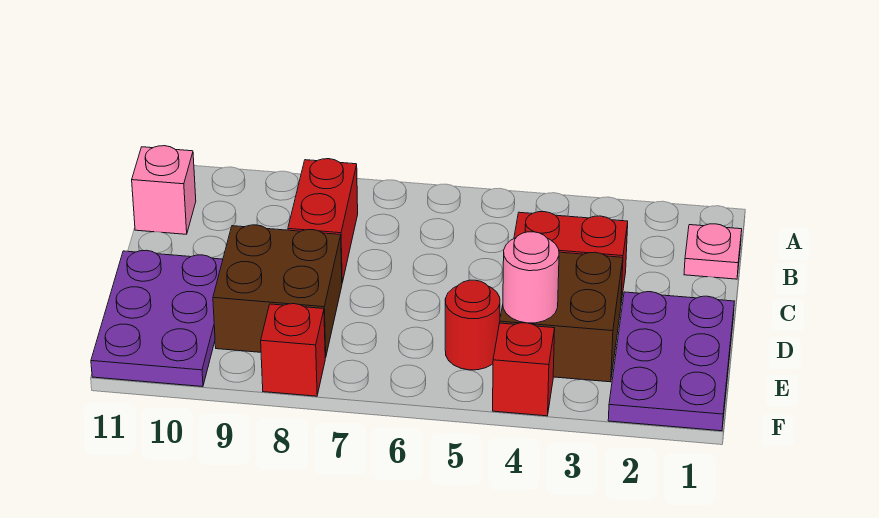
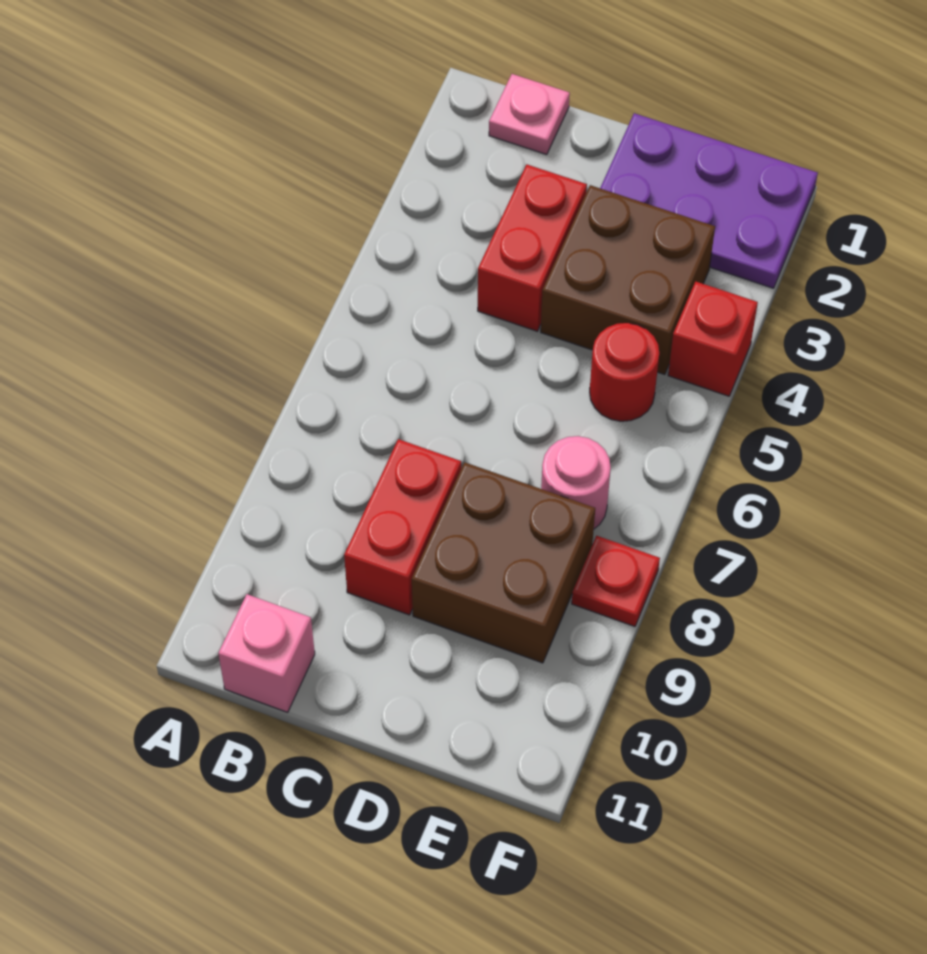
red brick B8:C8 level 1 -> red brick C8:C9 level 1
purple plate D10:F11 level 1 -> none
pink round brick E4 level 2 -> pink round brick E7 level 1
red brick F8 level 1 -> red plate F8 level 1

